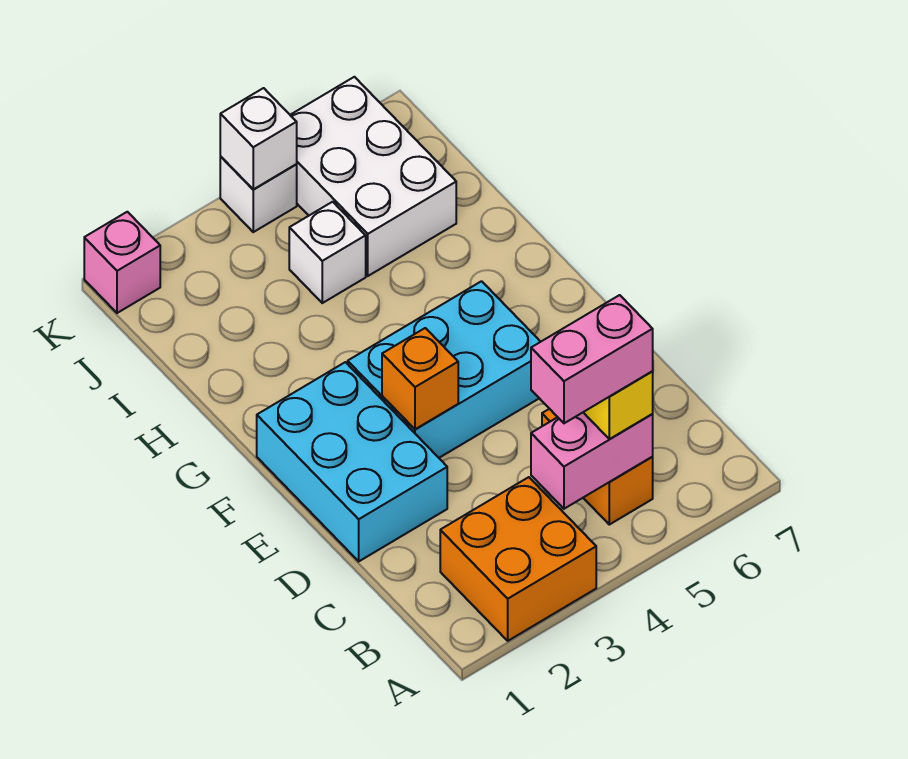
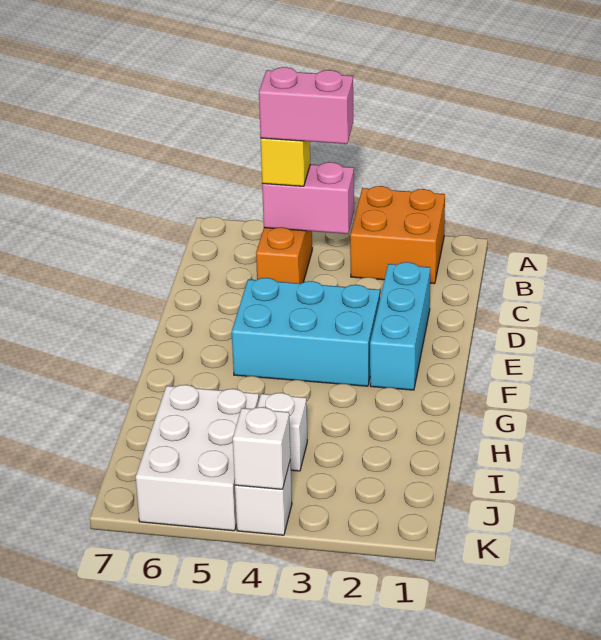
cyan brick D1:F2 level 1 -> cyan brick D2:F2 level 1
orange brick E3 level 2 -> none
pink brick K1 level 1 -> none

